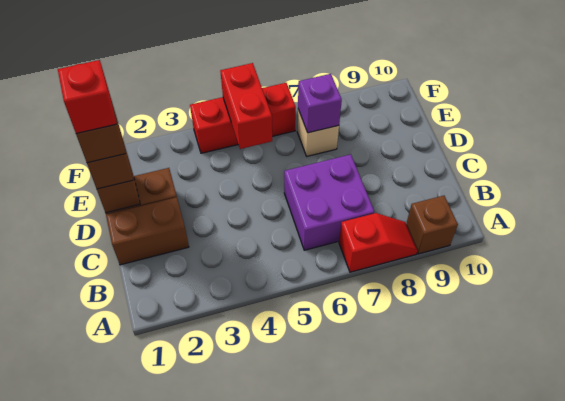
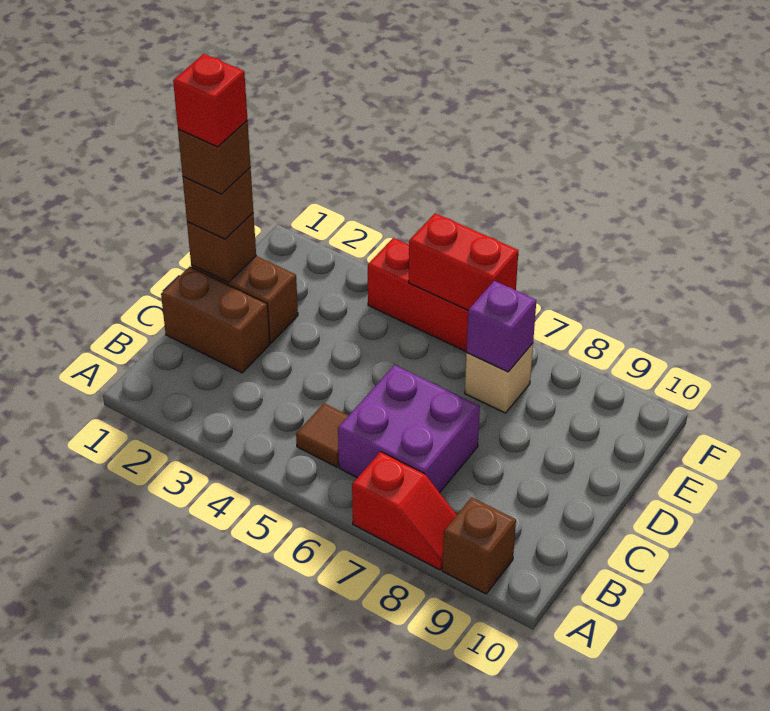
none -> brown tile B5 level 1
red brick E5:F5 level 2 -> red brick F5:F6 level 2

